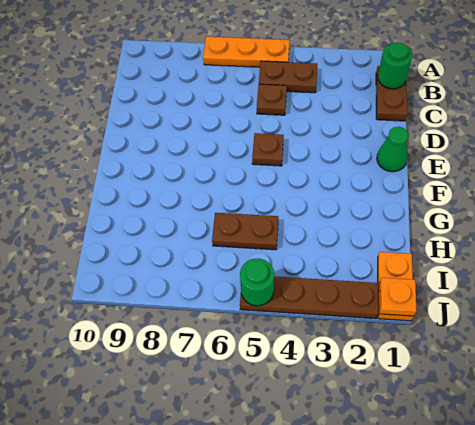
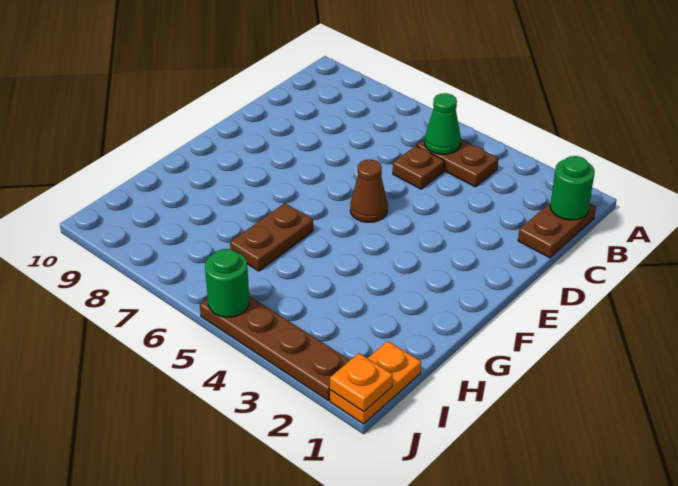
orange plate A5:A7 level 1 -> none
green cone E1 level 1 -> green cone B5 level 2
brown plate E5 level 1 -> brown cone E5 level 1
brown plate H5:H6 level 1 -> brown plate G6:H6 level 1

